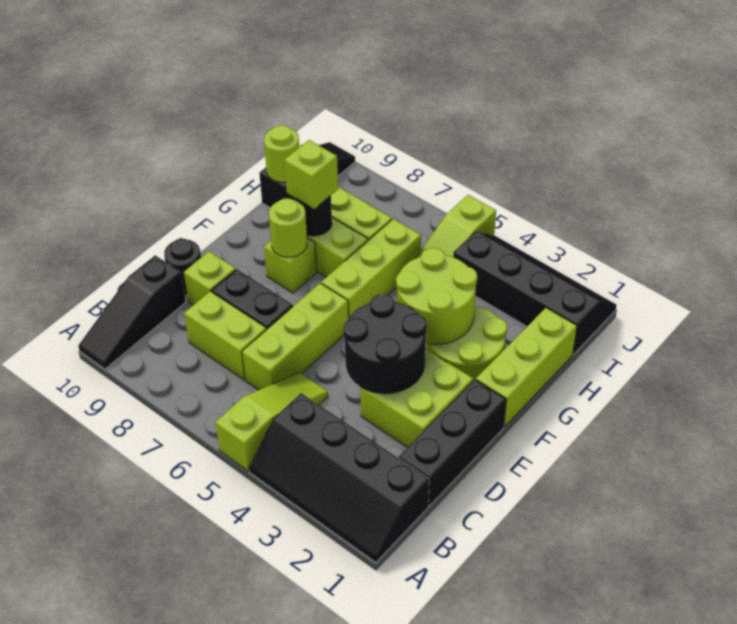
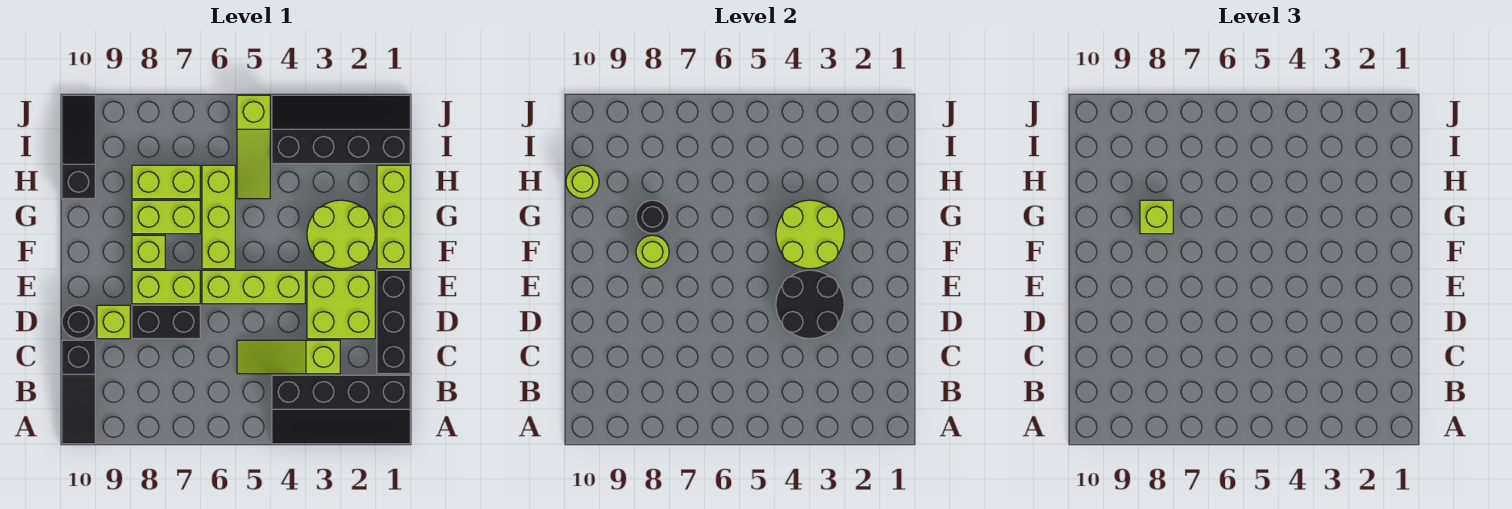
lime slope A5:C5 level 1 top A -> lime slope C3:C5 level 1 top 3
lime brick C6:E6 level 1 -> lime brick E4:E6 level 1
lime brick C7:C8 level 1 -> lime brick E7:E8 level 1

